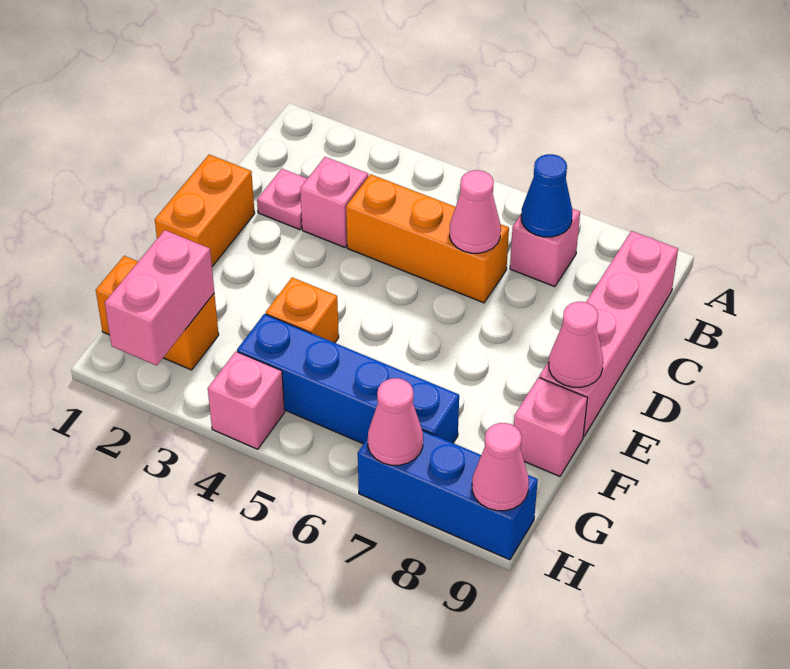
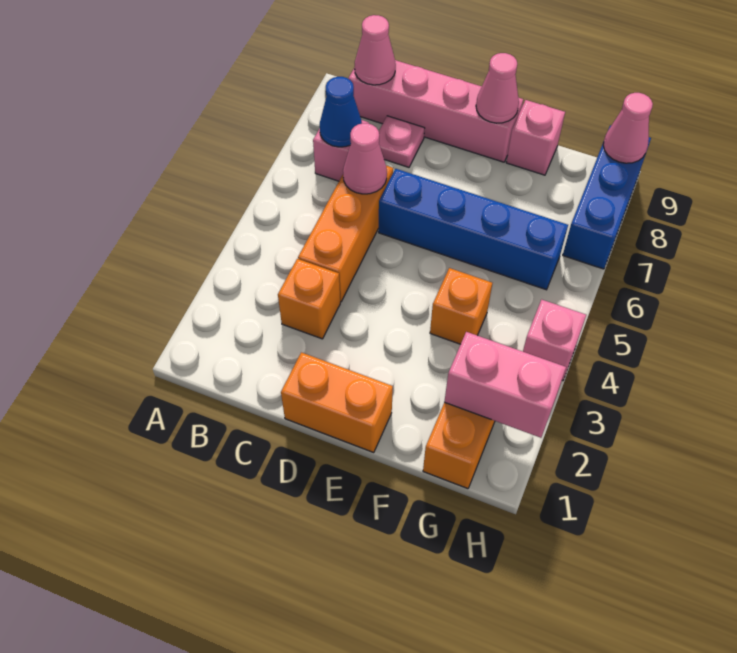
pink plate C2 level 1 -> pink plate C8 level 1
pink brick C3 level 1 -> orange brick C3 level 1
blue brick G4:G7 level 1 -> blue brick D6:G6 level 1
pink cone H7 level 2 -> pink cone B9 level 2

